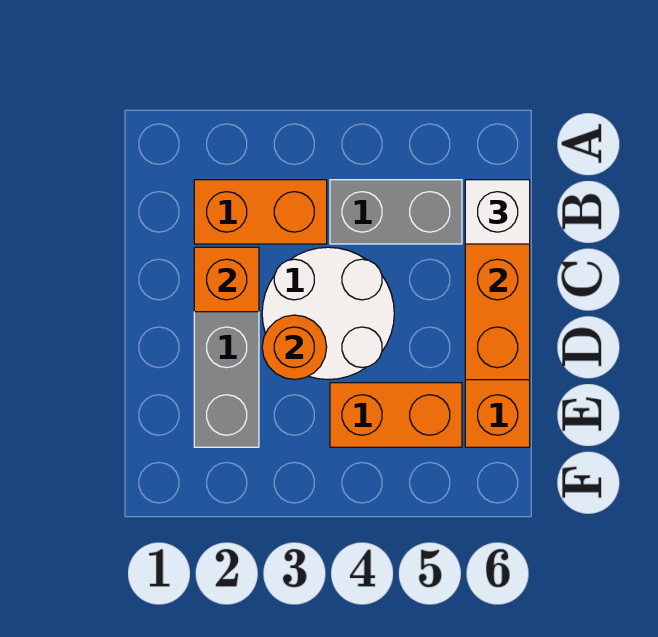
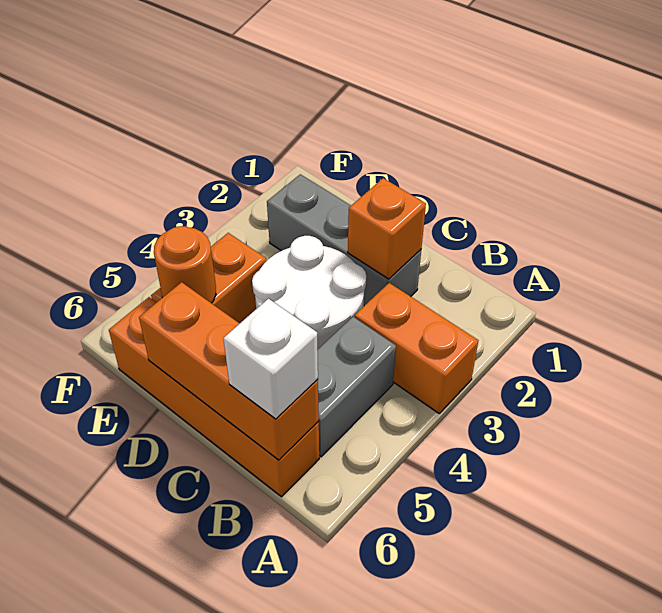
orange brick B2:B3 level 1 -> orange brick A3:B3 level 1
orange round brick D3 level 2 -> orange round brick E5 level 2

